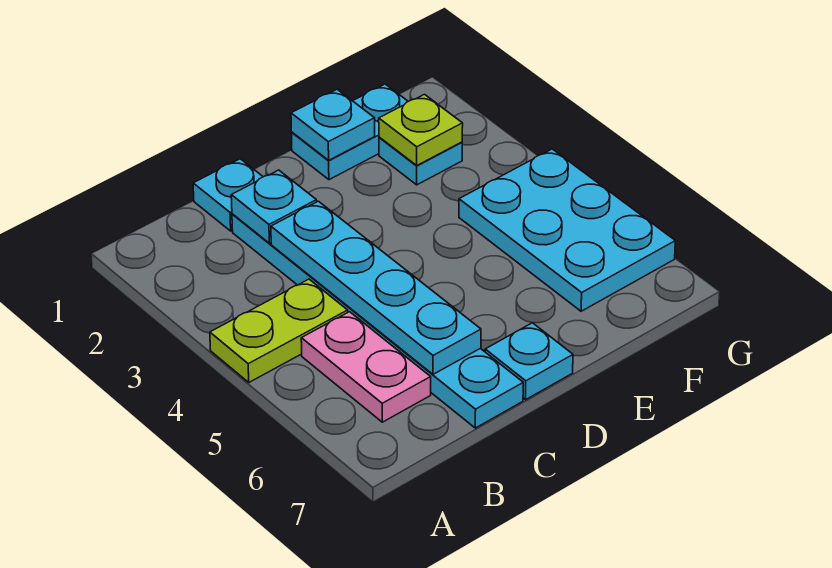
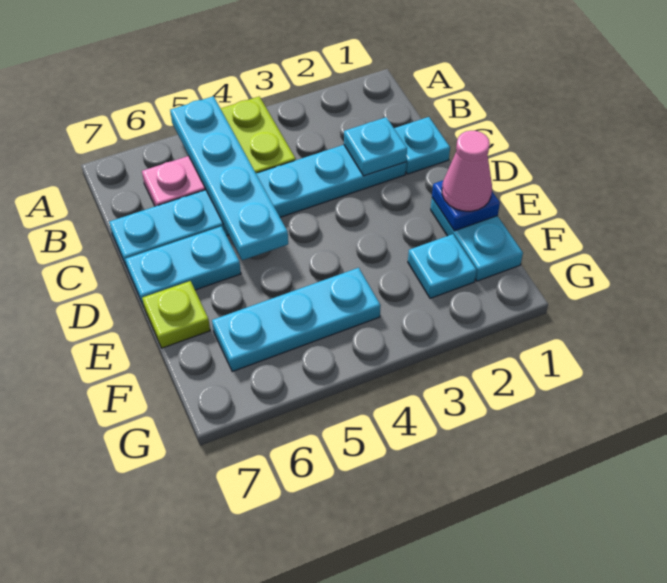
cyan plate C3:C6 level 2 -> cyan plate A5:D5 level 2
cyan plate D7 level 1 -> cyan plate D6:D7 level 1
cyan plate E1 level 2 -> blue plate E1 level 2
none -> pink cone E1 level 3
lime plate F2 level 2 -> lime plate E7 level 1
cyan plate F4:G6 level 1 -> cyan plate F4:F6 level 1

